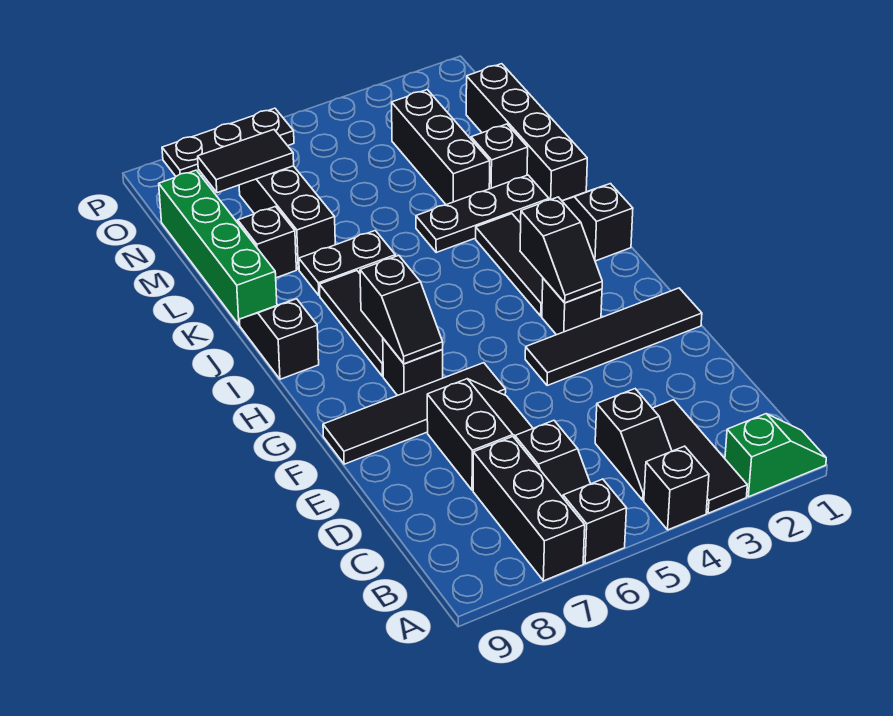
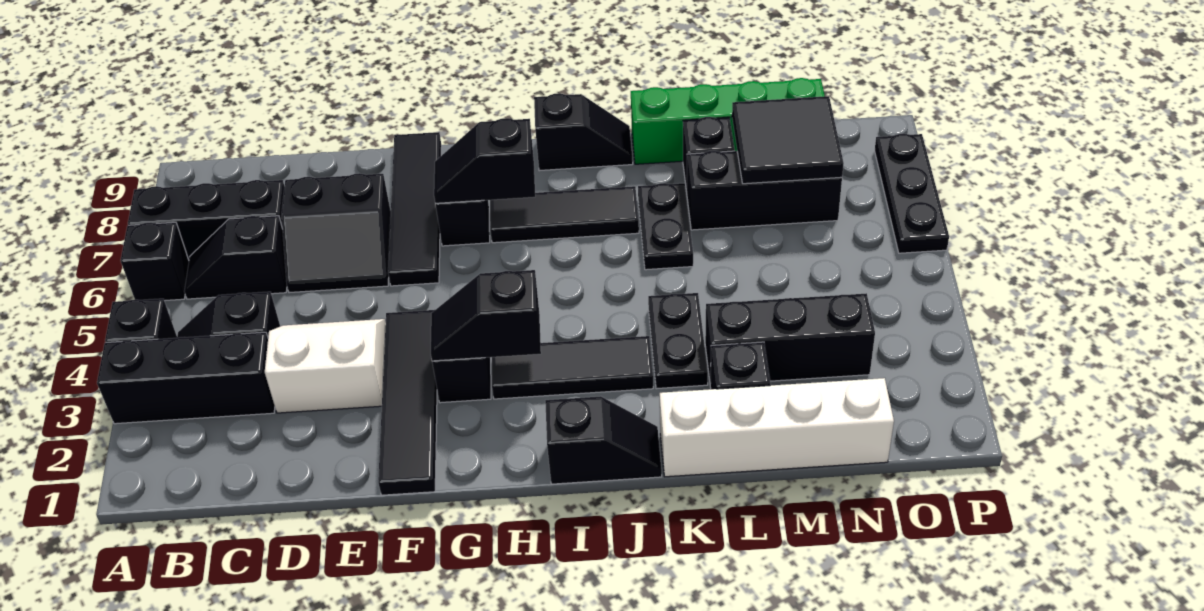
green slope A1:A2 level 1 top 2 -> none
black tile A3:C3 level 1 -> black brick A3:C3 level 1
none -> white slope D3:E4 level 1 top 3
black brick K1:N1 level 1 -> white brick K1:N1 level 1
black plate K2:K4 level 1 -> black plate K3:K4 level 1
black tile N7:N8 level 2 -> black tile M7:N8 level 2

